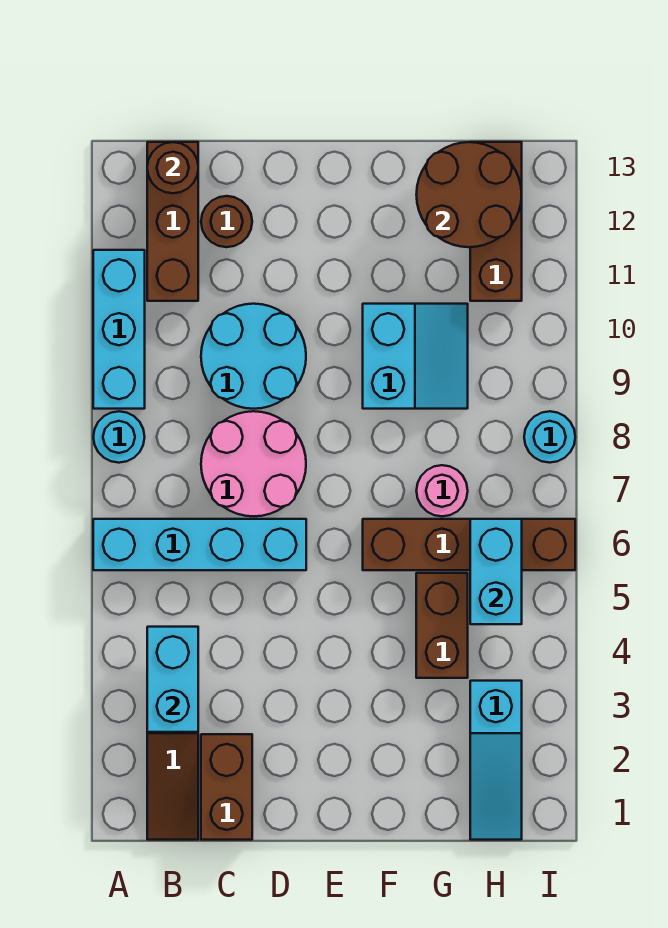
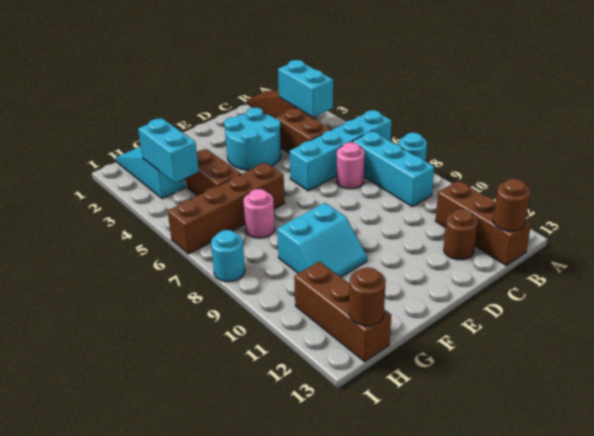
cyan brick A9:A11 level 1 -> cyan brick B7:B9 level 1
brown brick C1:C2 level 1 -> brown brick C4:C5 level 1
pink round brick C7:D8 level 1 -> pink round brick C7 level 1
cyan round brick C9:D10 level 1 -> cyan round brick D3:E4 level 1
cyan slope F9:G10 level 1 top F -> cyan slope F9:G10 level 1 top 9
brown round brick G12:H13 level 2 -> brown round brick H13 level 2
cyan brick H5:H6 level 2 -> cyan brick H3:H4 level 2

